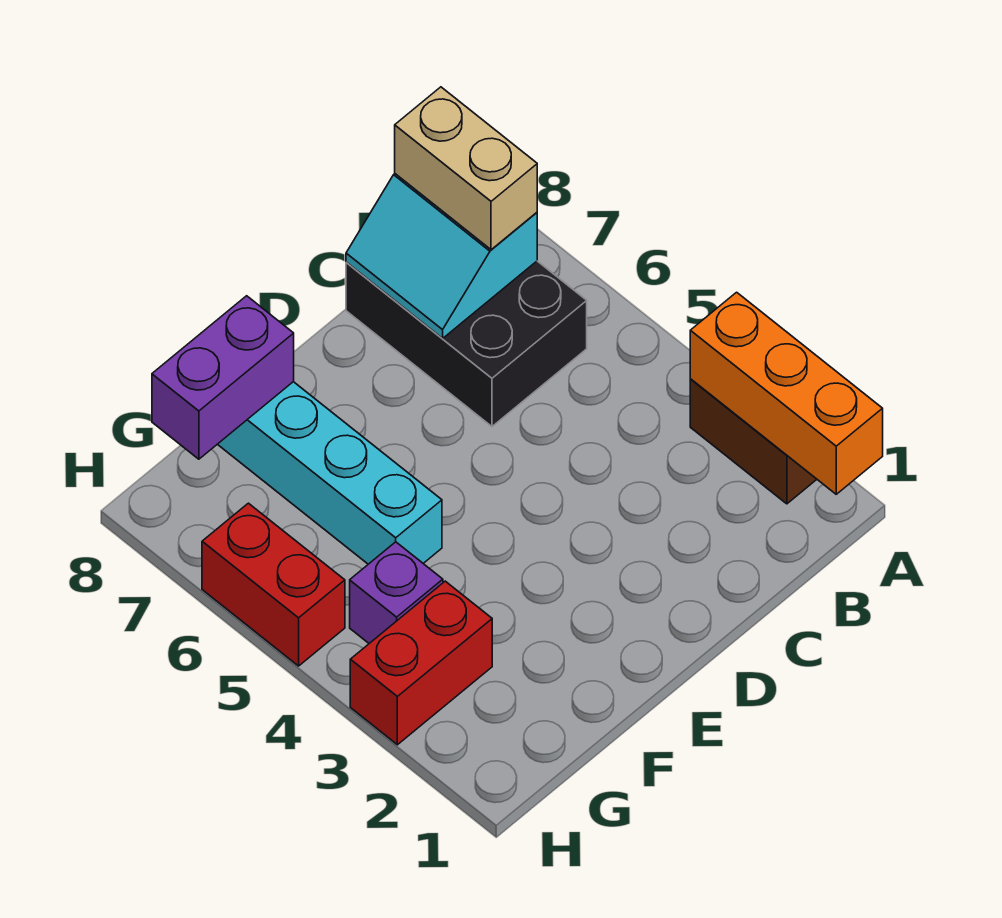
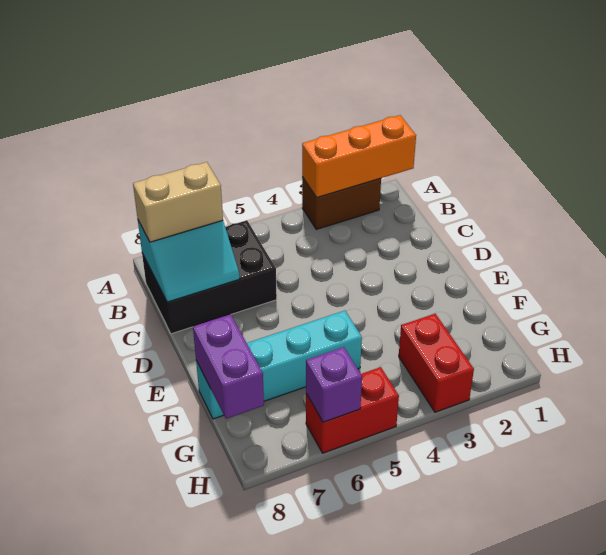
purple brick G4 level 1 -> purple brick H6 level 2

